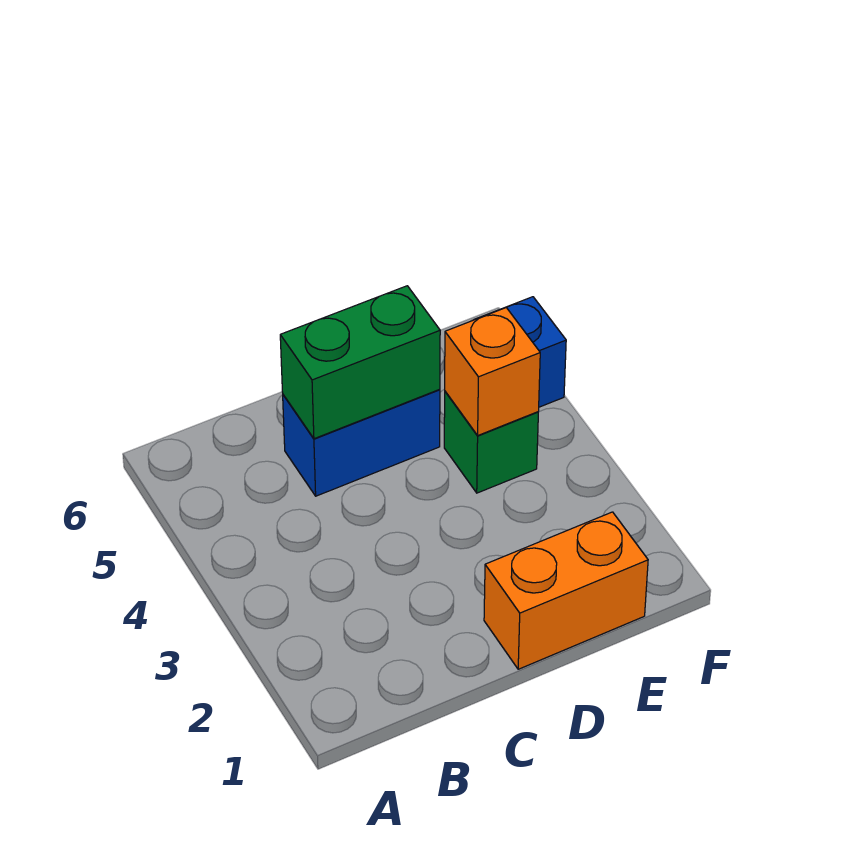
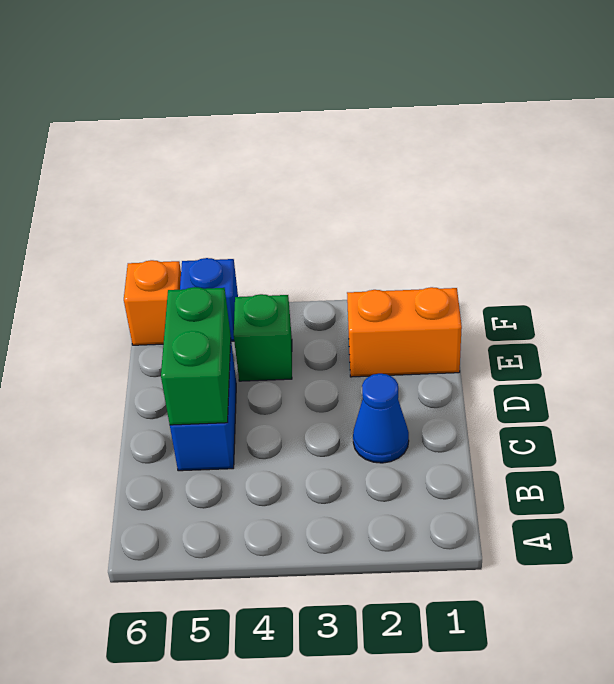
none -> blue cone C2 level 1
orange brick D1:E1 level 1 -> orange brick E1:E2 level 1
orange brick E4 level 2 -> orange brick F6 level 1

